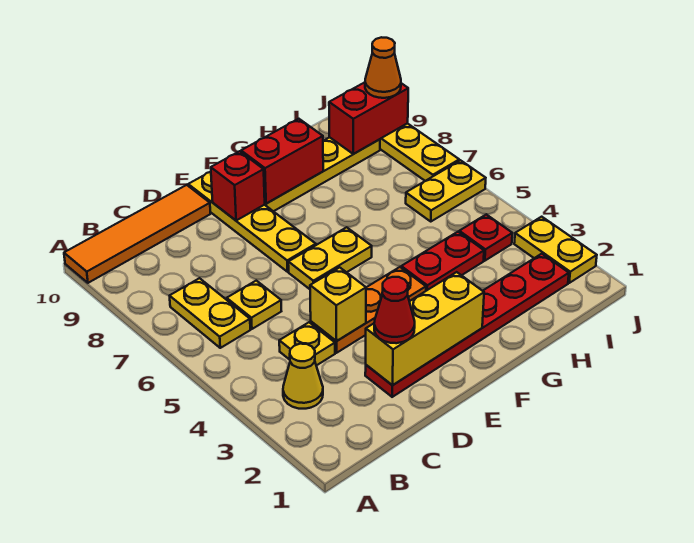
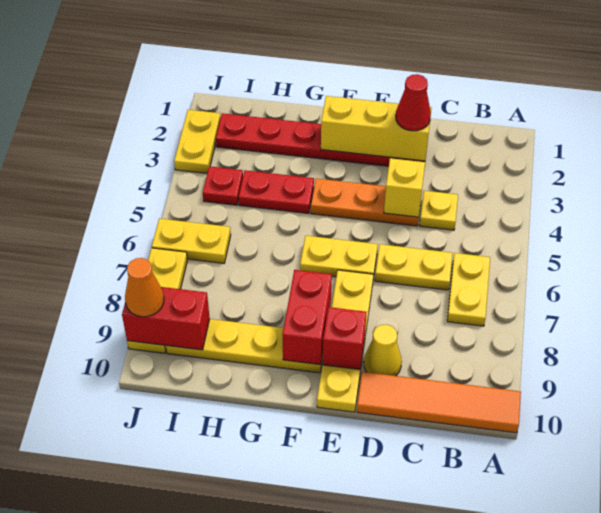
yellow cone B3 level 1 -> yellow cone D9 level 1
yellow plate C6 level 1 -> yellow plate C6:D6 level 1
red brick F9:G9 level 2 -> red brick F8:F9 level 2

